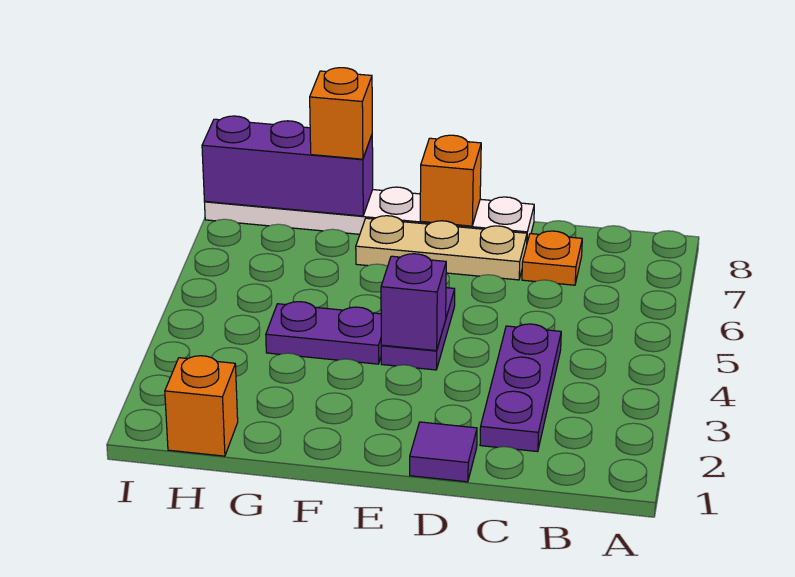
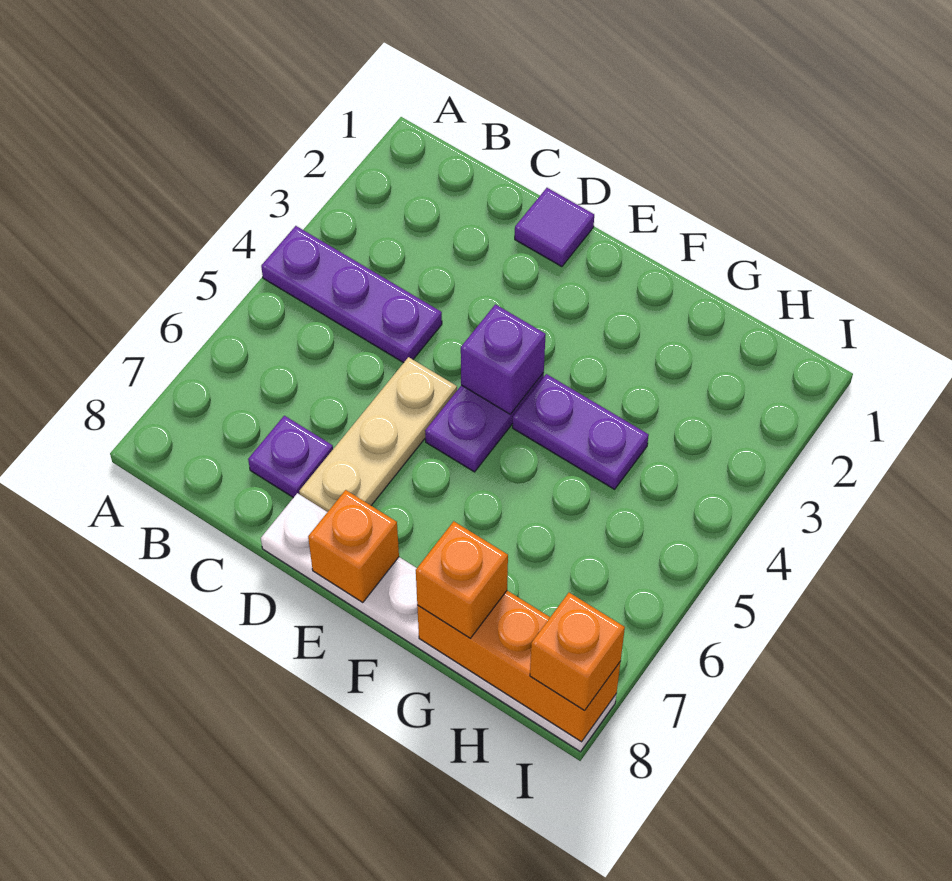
purple plate C2:C4 level 1 -> purple plate A4:C4 level 1
orange plate C7 level 1 -> purple plate C7 level 1
tan plate D7:F7 level 1 -> tan plate D5:D7 level 1
purple brick G8:I8 level 2 -> orange brick G8:I8 level 2
orange brick H1 level 1 -> orange brick I8 level 3

